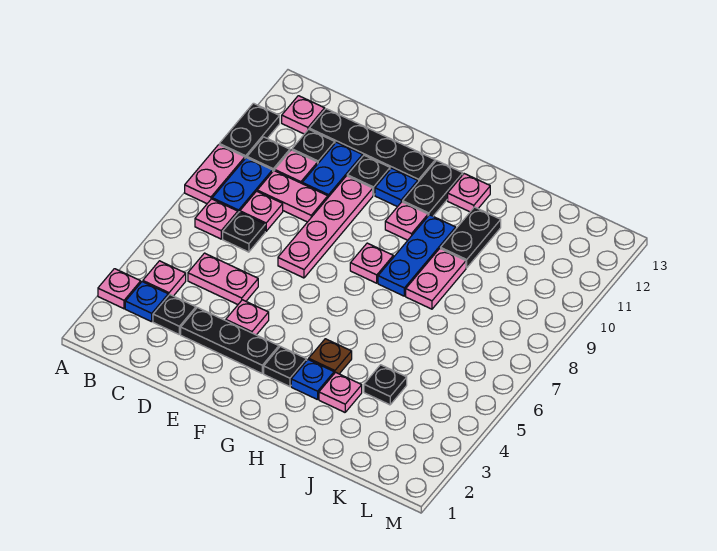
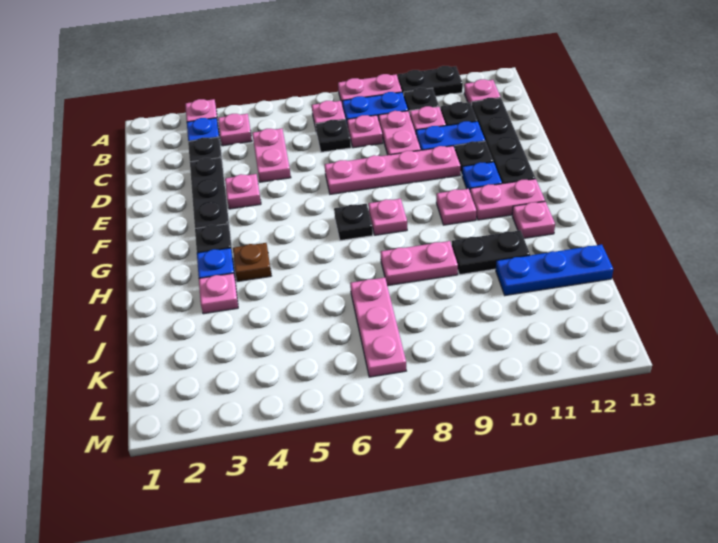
black plate G11:G12 level 1 -> pink plate G11:G12 level 1
blue plate H8:H10 level 1 -> blue plate J11:J13 level 1
black plate J4 level 1 -> black plate G7 level 1
none -> pink plate J7:L7 level 1

